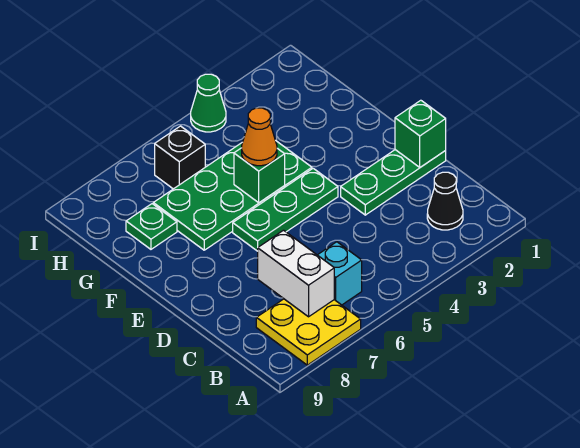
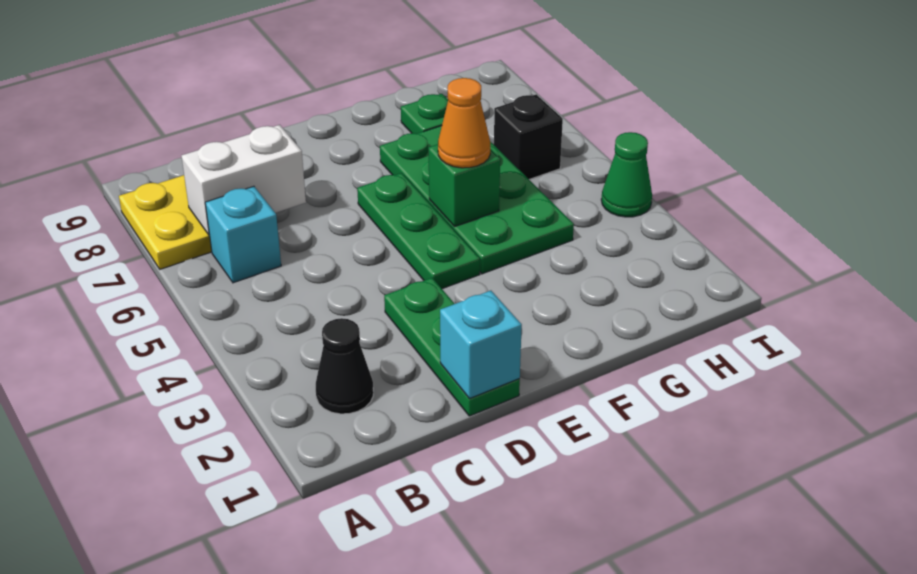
green brick D1 level 2 -> cyan brick D1 level 2

